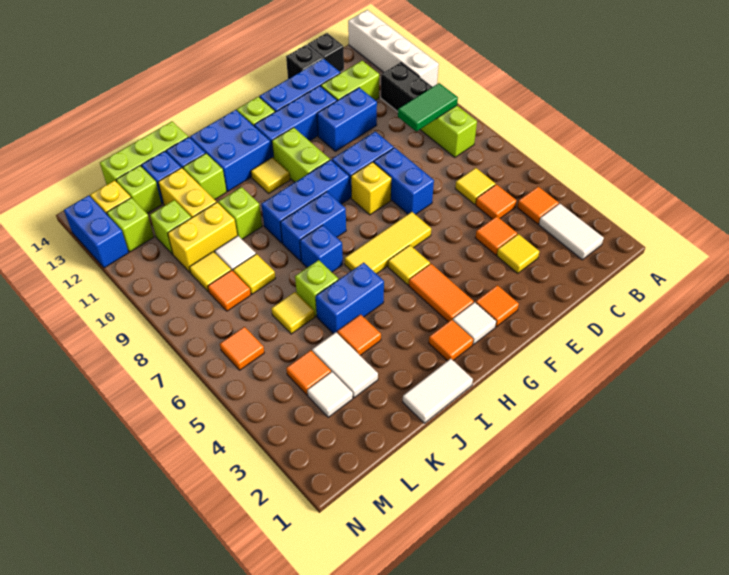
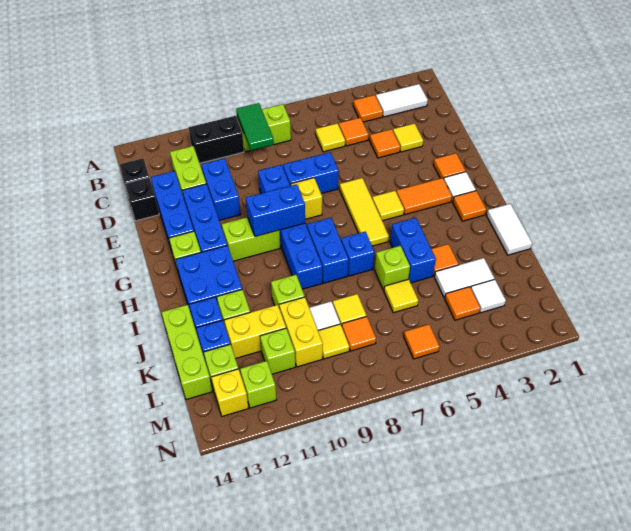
white brick A11:A14 level 1 -> none
yellow tile H11 level 1 -> none
blue brick N12:N13 level 1 -> blue brick G9:G10 level 2

